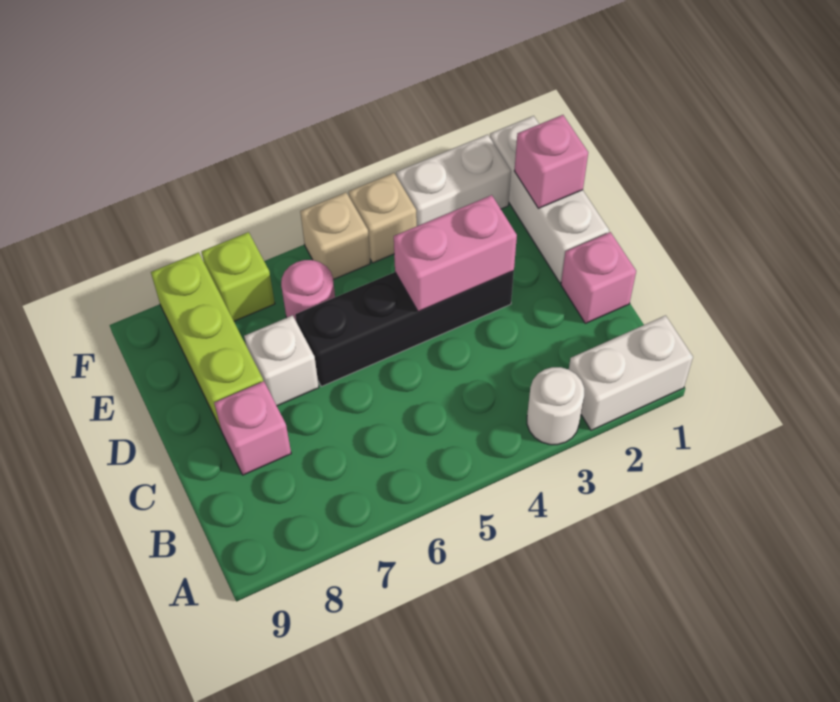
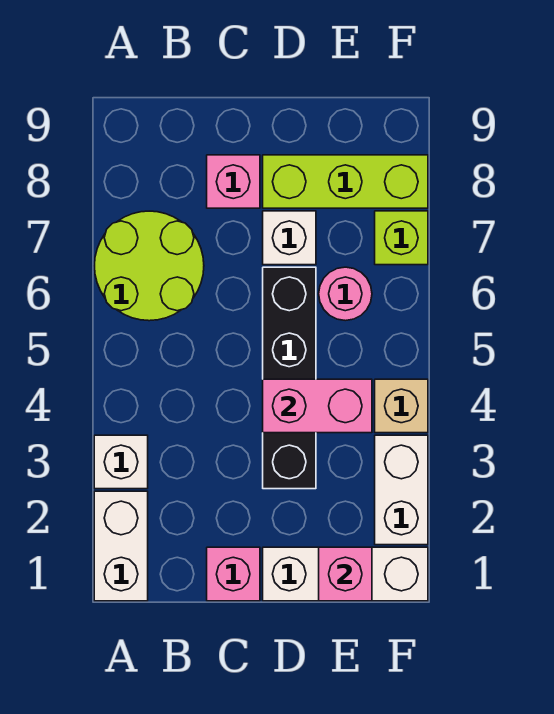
white round brick A3 level 1 -> white brick A3 level 1
none -> lime round brick A6:B7 level 1
pink brick D3:D4 level 2 -> pink brick D4:E4 level 2
tan brick F5 level 1 -> none

